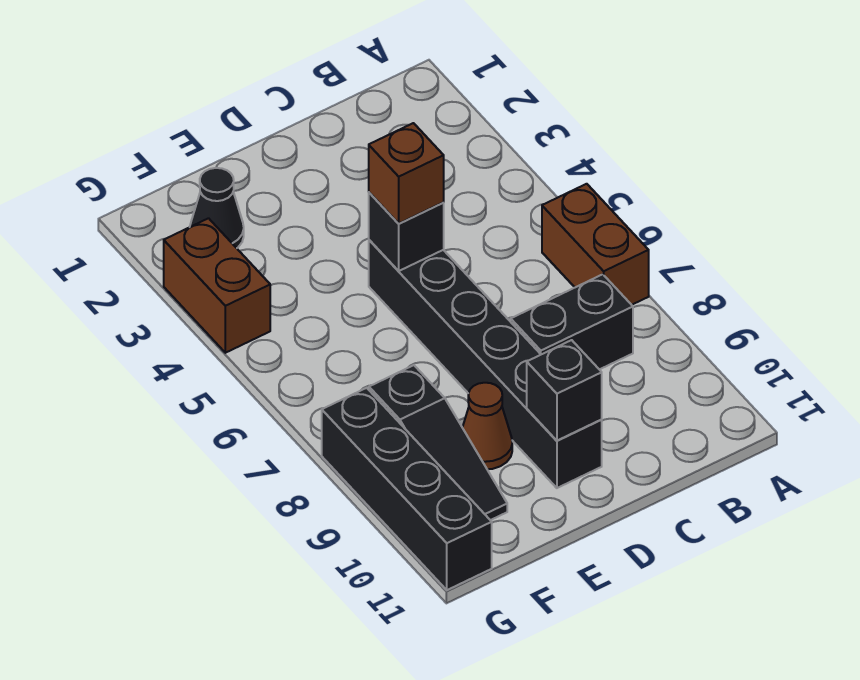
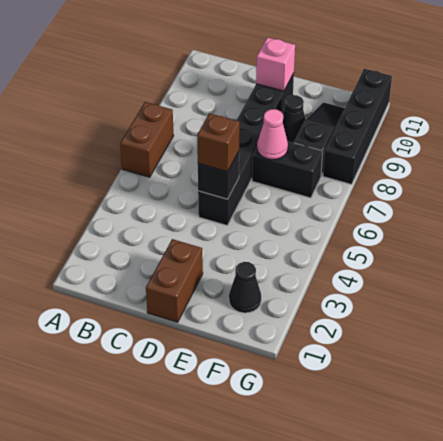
black brick B8:C8 level 1 -> black brick E7:F7 level 1
black brick D10 level 2 -> pink brick D10 level 2
none -> pink cone E7 level 2
brown cone E9 level 1 -> black cone E9 level 1
brown brick G3:G4 level 1 -> brown brick D1:D2 level 1

